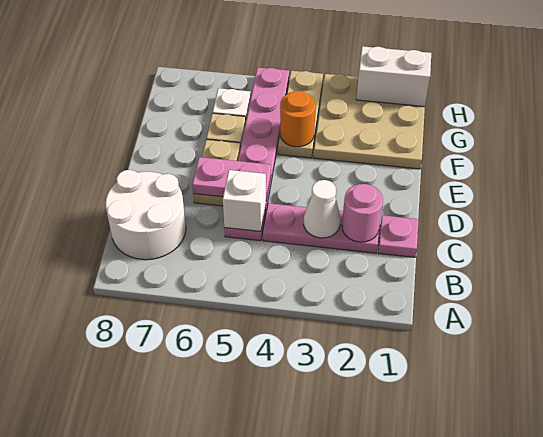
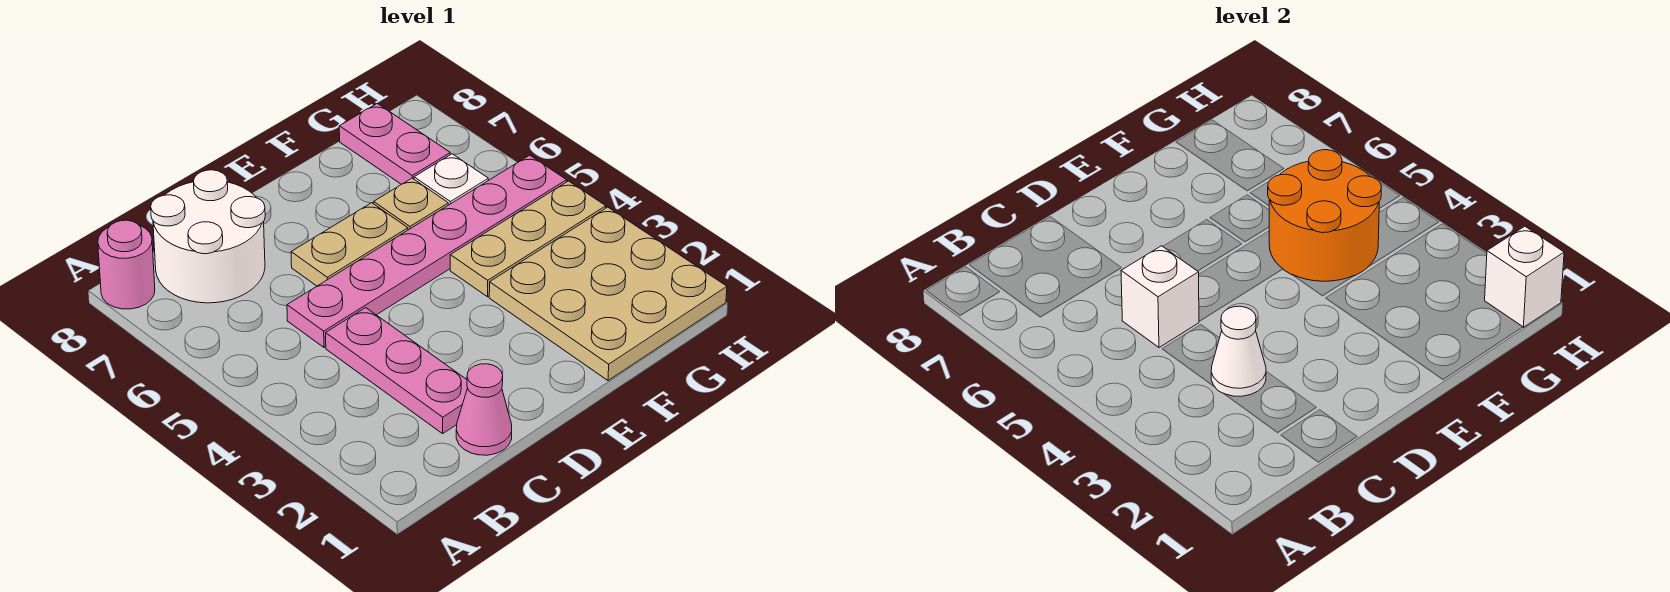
pink plate C1 level 1 -> pink cone C1 level 1
pink round brick C2 level 2 -> pink round brick A8 level 1
pink plate D5:D6 level 2 -> pink plate G7:G8 level 1
orange round brick F4 level 2 -> orange round brick F4:G5 level 2
white brick H1:H2 level 2 -> white brick H1 level 2

